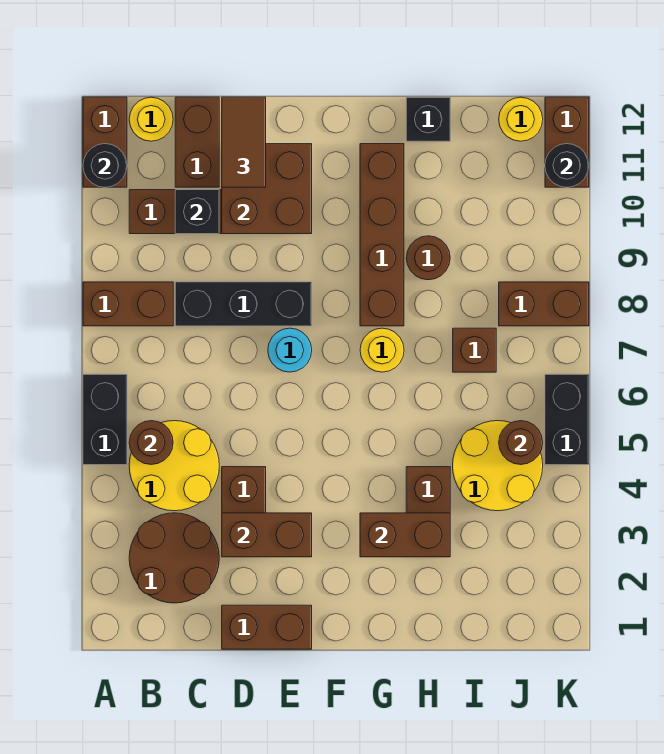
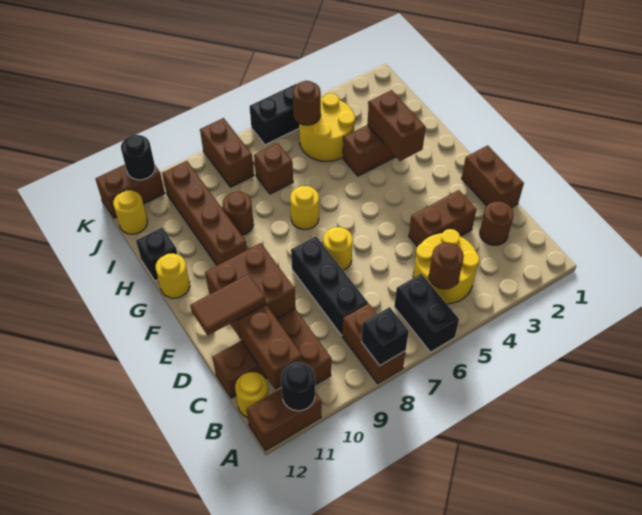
black brick A5:A6 level 1 -> black brick A6:B6 level 1
brown round brick B2:C3 level 1 -> brown round brick C2 level 1
black brick C10 level 2 -> black brick A8 level 2
brown brick D3:E3 level 2 -> brown brick B11:C11 level 2
cyan round brick E7 level 1 -> yellow round brick E7 level 1
brown brick G8:G11 level 1 -> brown brick G10:J10 level 1
none -> yellow round brick G12 level 1

